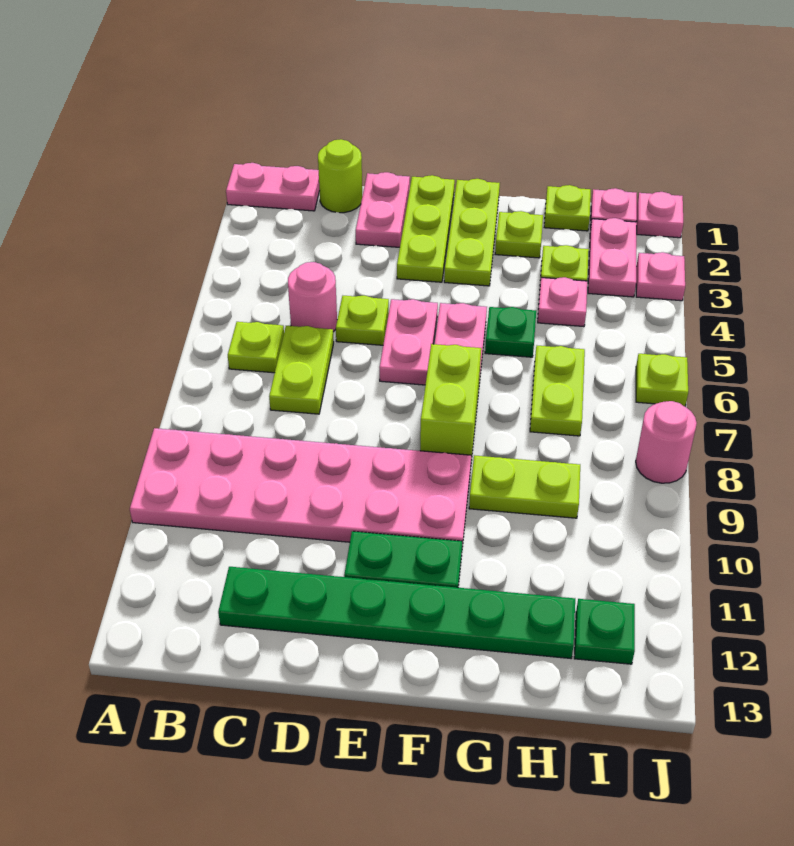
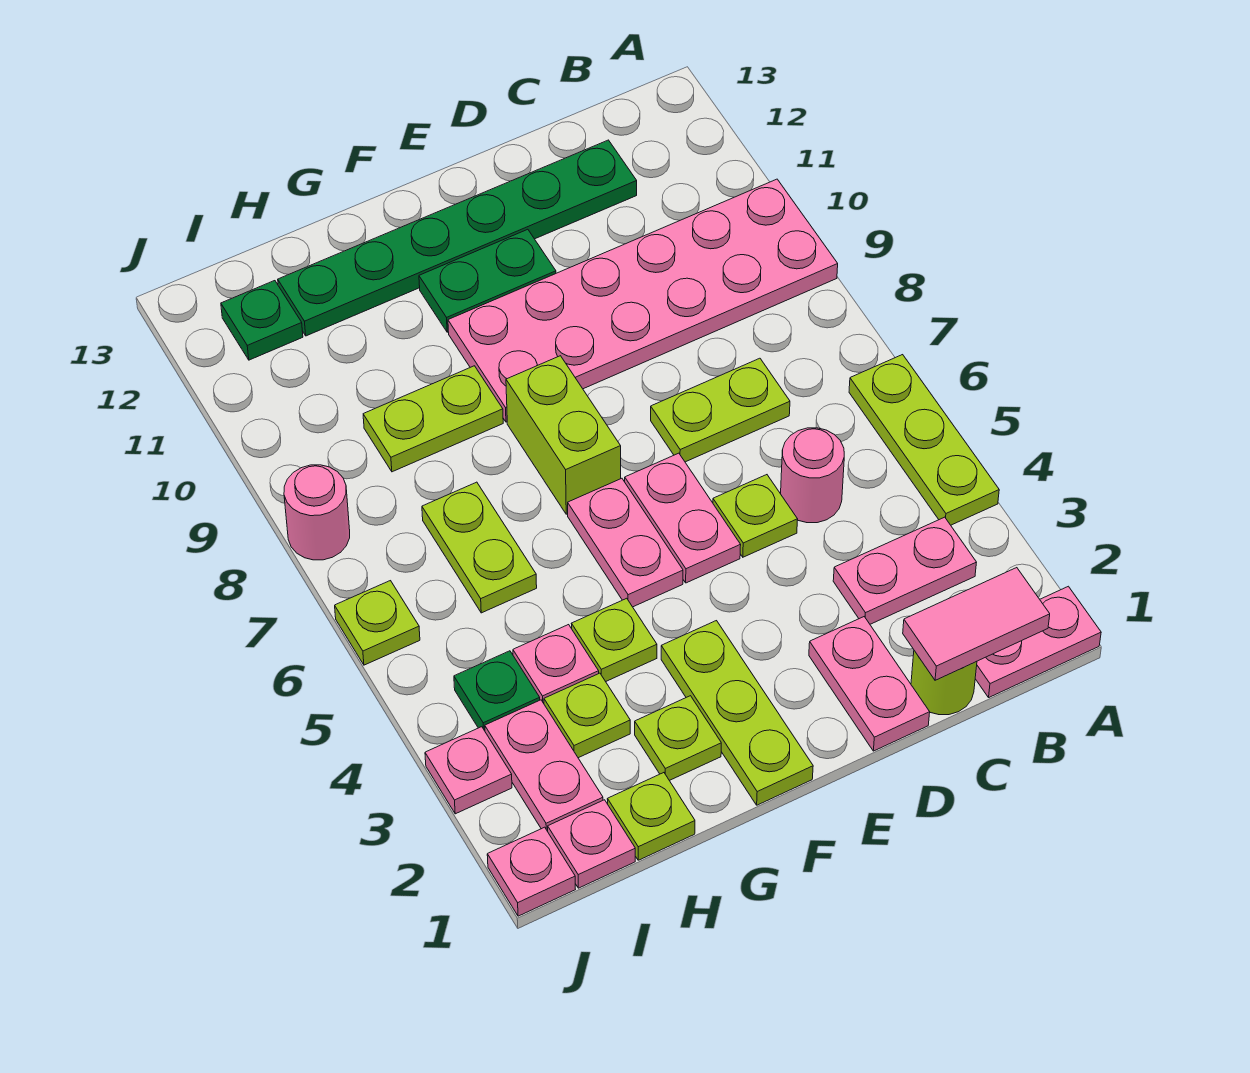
none -> pink tile B1:C1 level 2
none -> pink plate B3:C3 level 1
lime plate B6 level 1 -> lime plate G4 level 1
lime plate C6:C7 level 1 -> lime plate C7:D7 level 1
lime plate E1:E3 level 1 -> lime plate A4:A6 level 1
green plate G5 level 1 -> green plate I4 level 1

